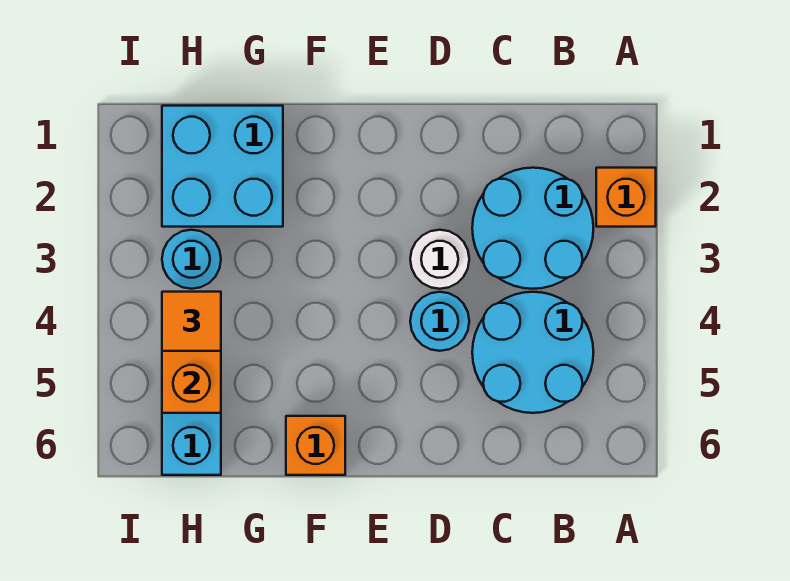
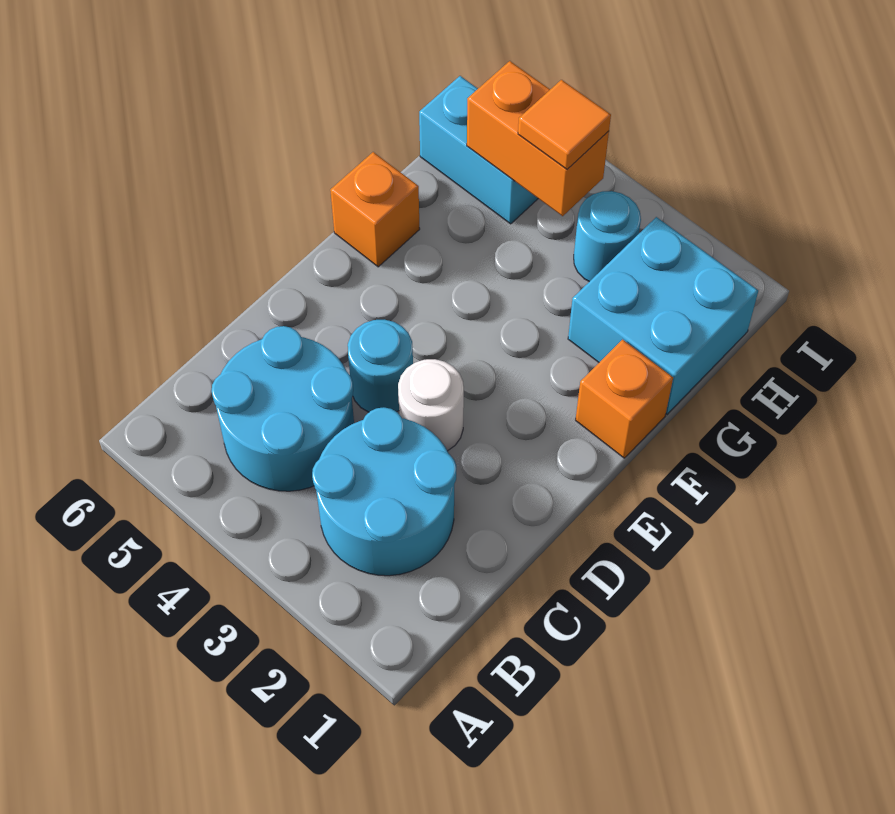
orange brick A2 level 1 -> orange brick F1 level 1

